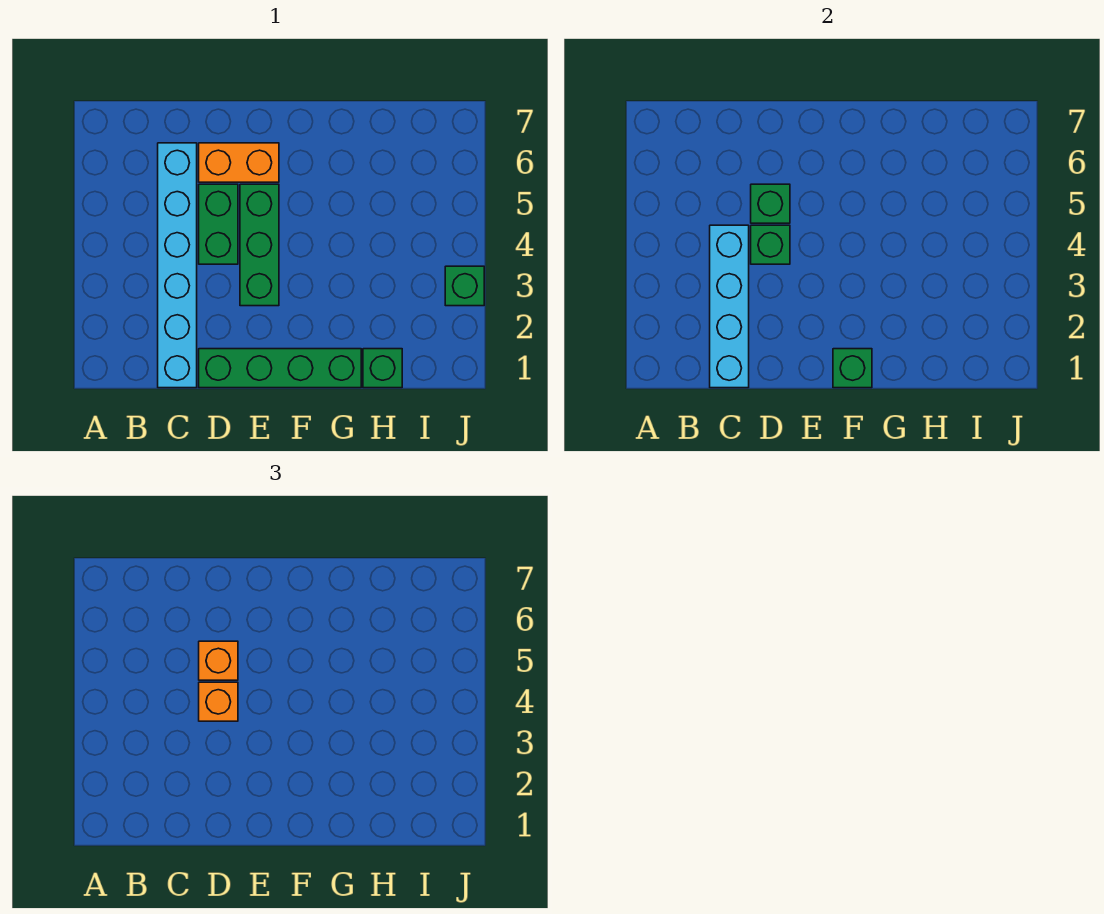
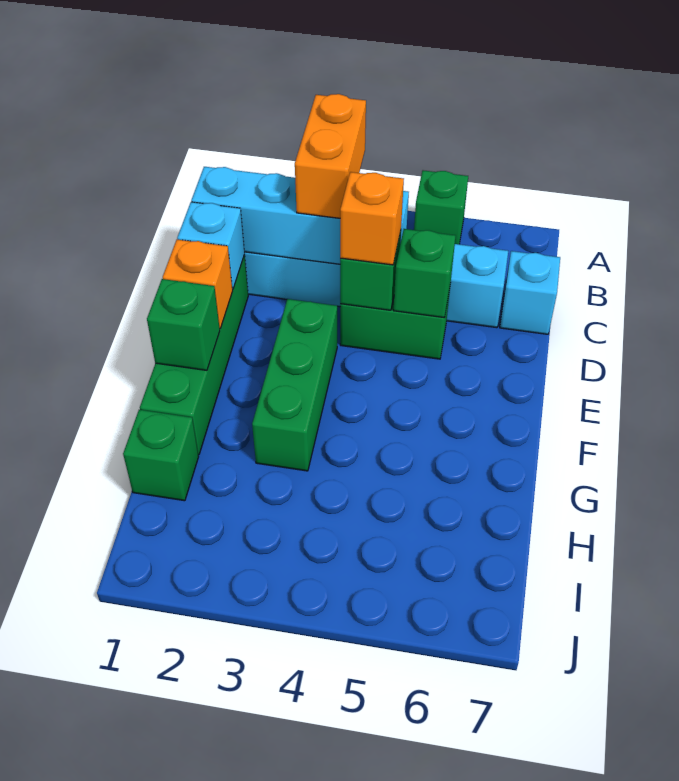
none -> cyan brick C7 level 1
none -> cyan brick D1 level 2
orange brick D5 level 3 -> orange brick E1 level 2
orange brick D6:E6 level 1 -> orange brick B3:C3 level 3
green brick E3:E5 level 1 -> green brick E3:G3 level 1
green brick J3 level 1 -> green brick A5 level 1

